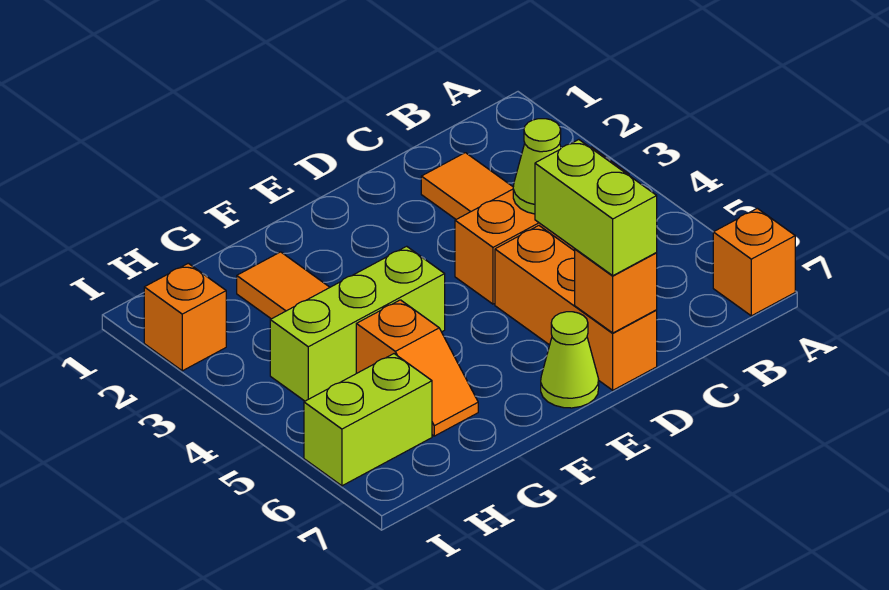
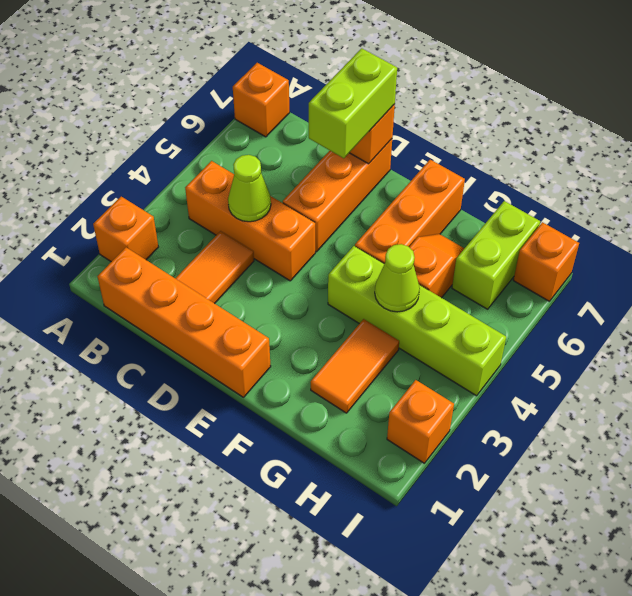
none -> orange brick A2 level 1
none -> orange brick B1:E1 level 1
lime cone E7 level 1 -> lime cone G4 level 2
lime brick F4:H4 level 1 -> lime brick F4:I4 level 1
none -> orange brick F5:F7 level 1
lime brick H6:I6 level 1 -> lime brick H6:H7 level 1
none -> orange brick I7 level 1

